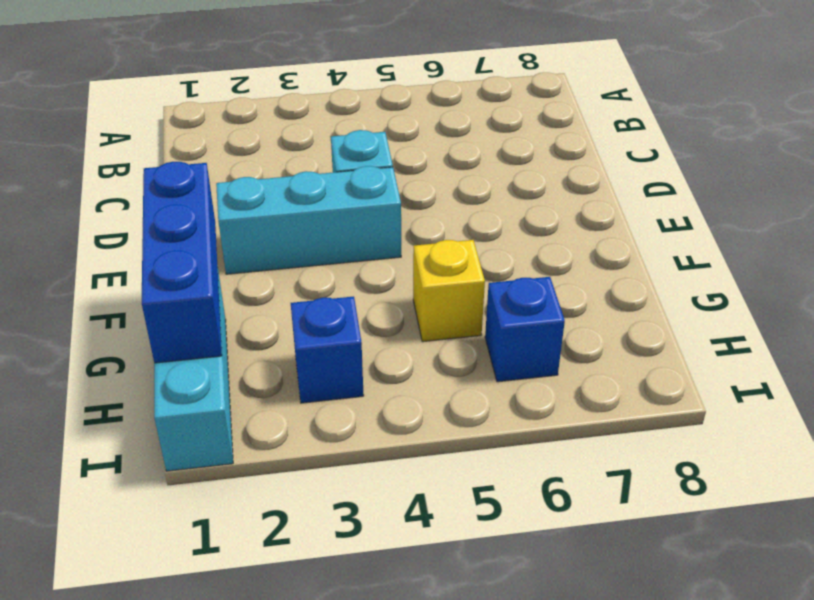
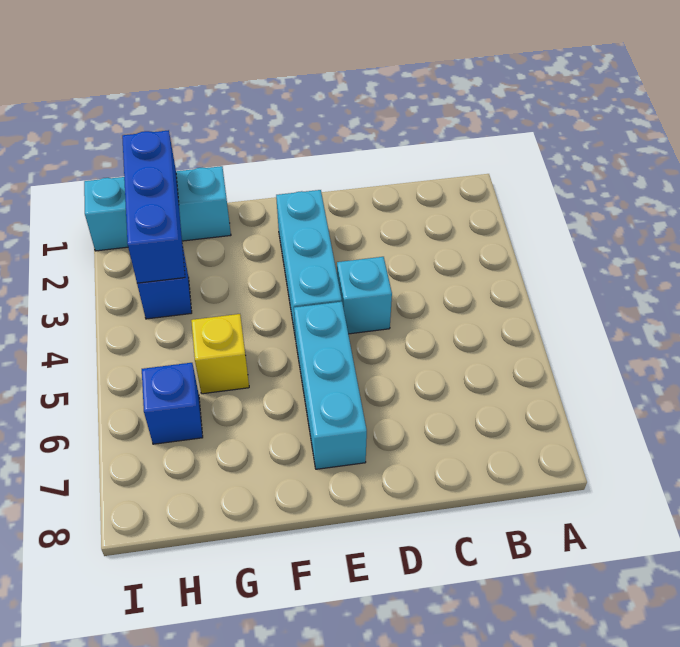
none -> cyan brick E5:E7 level 1
blue brick F1:H1 level 2 -> blue brick H1:H3 level 2

